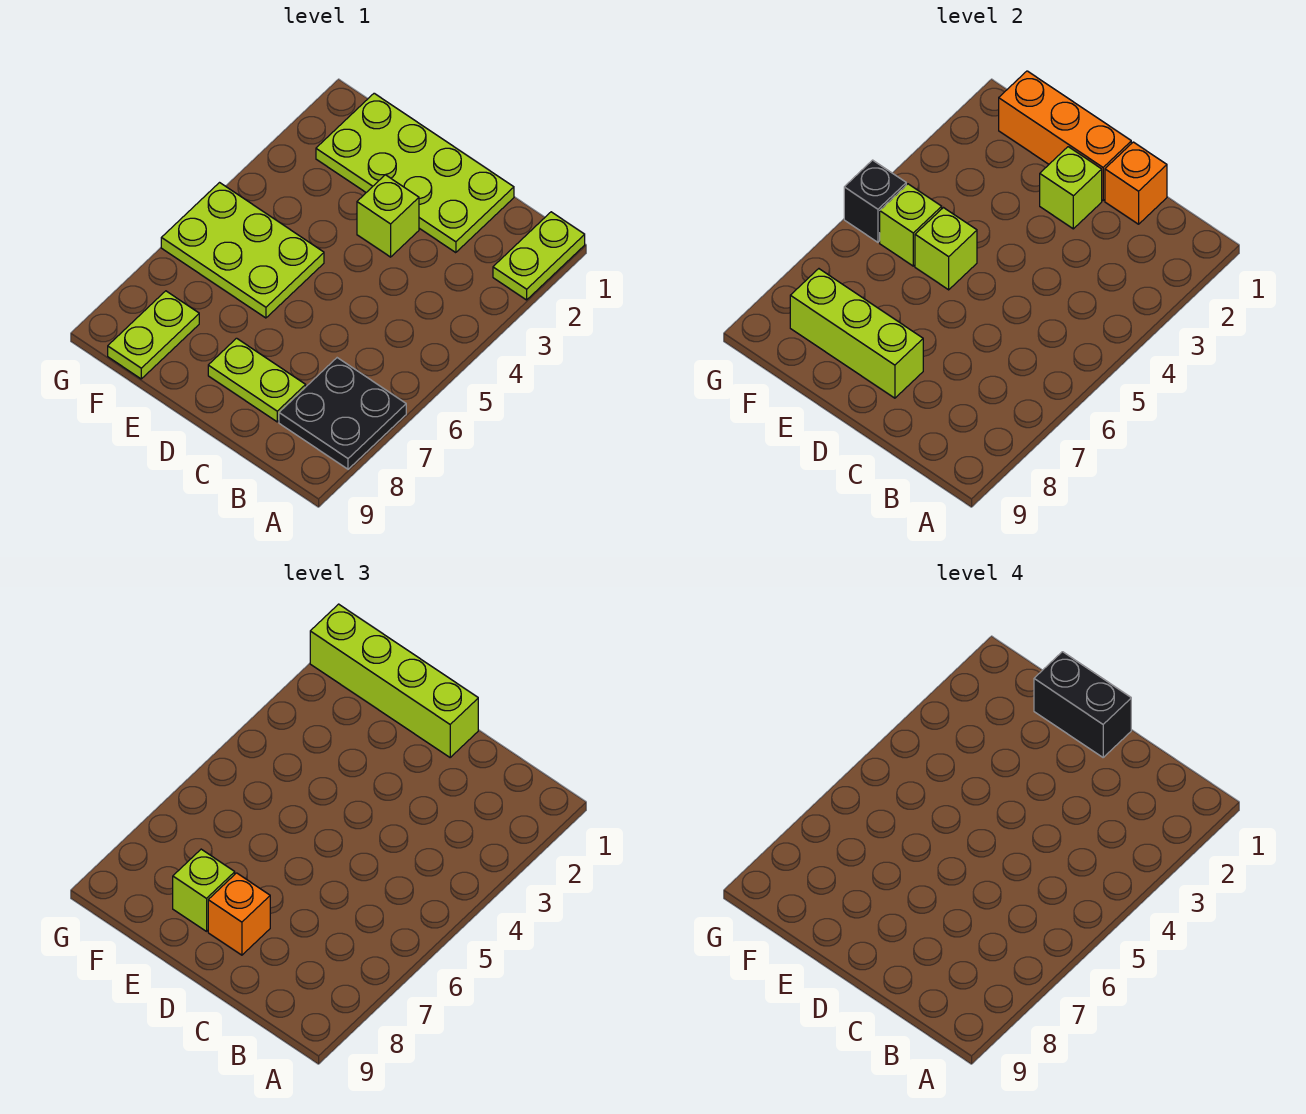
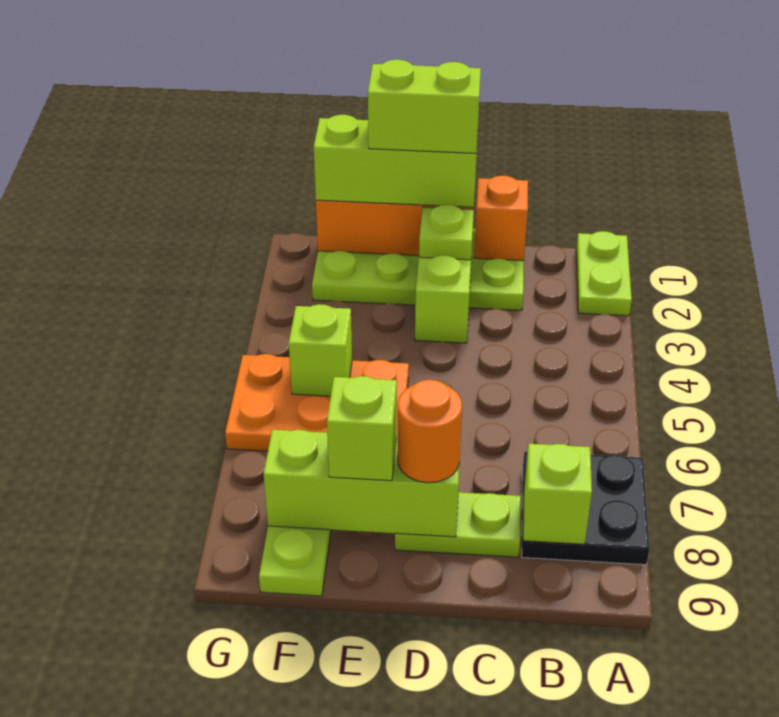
lime brick D1:G1 level 3 -> lime brick D1:F1 level 3
black brick D1:E1 level 4 -> lime brick D1:E1 level 4
orange brick D8 level 3 -> orange round brick D8 level 3
lime plate E5:G6 level 1 -> orange plate E5:G6 level 1
lime brick E5 level 2 -> lime brick B8 level 2
black brick G5 level 2 -> none

